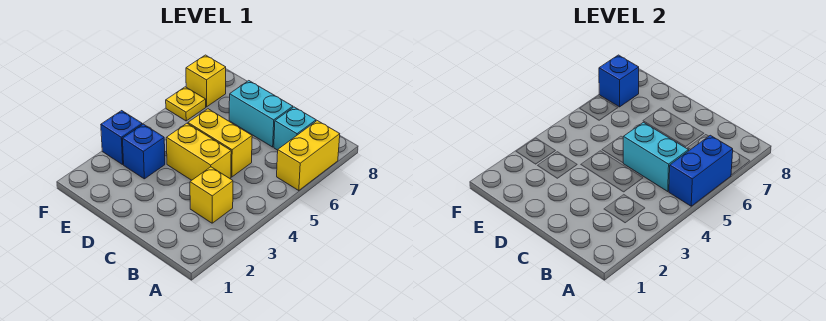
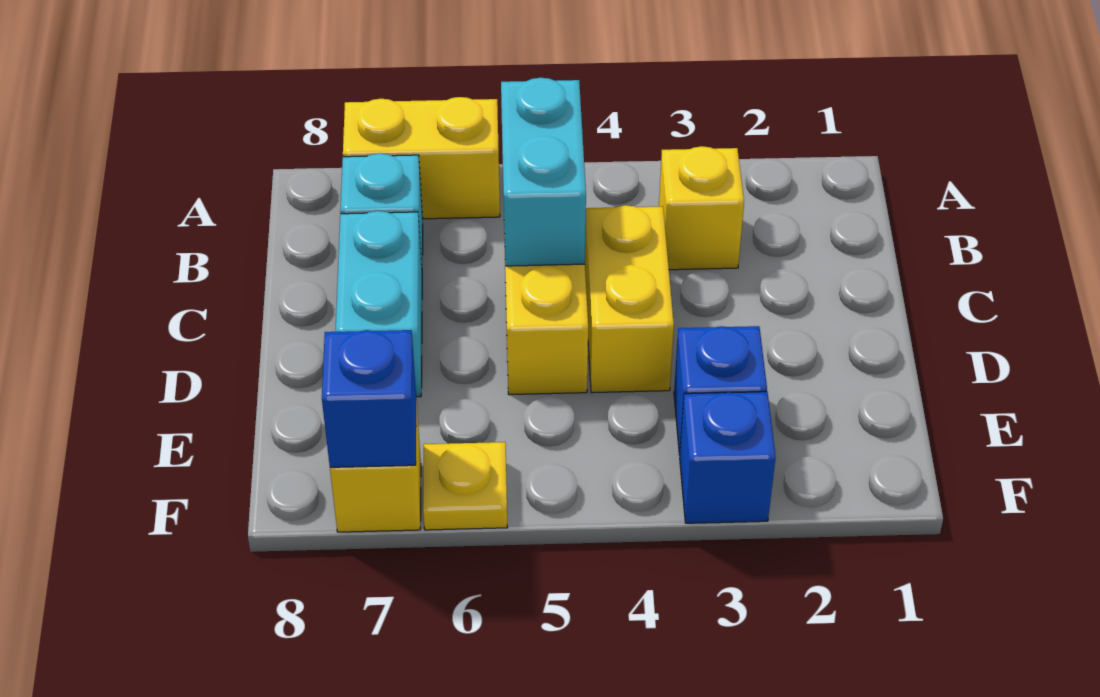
blue brick A5:A6 level 2 -> none

